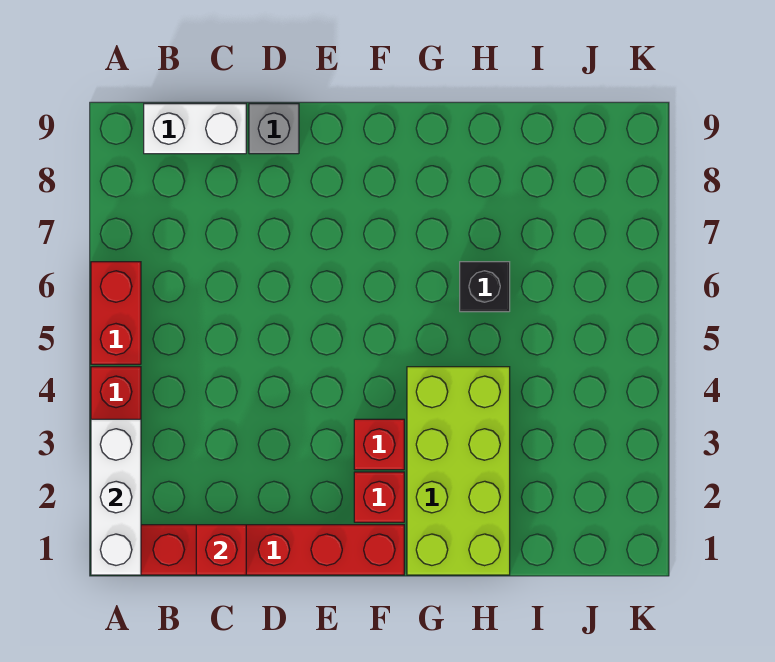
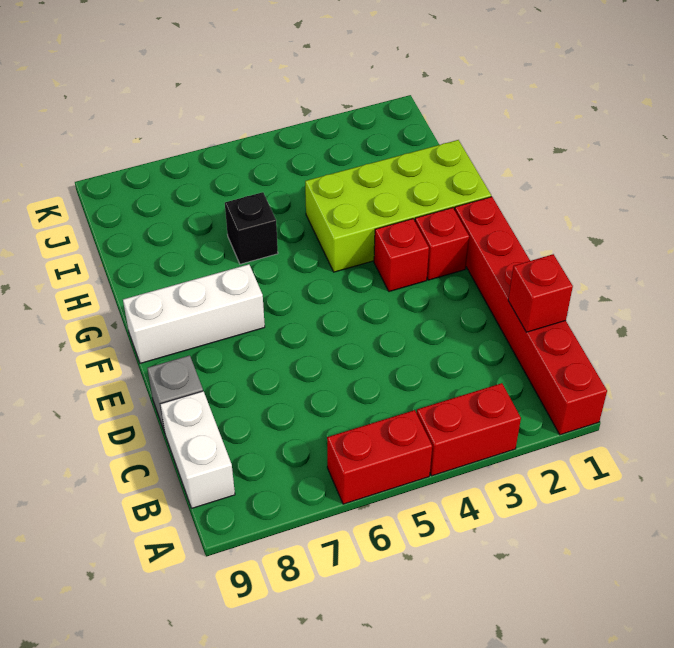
white brick A1:A3 level 2 -> white brick F7:F9 level 1

